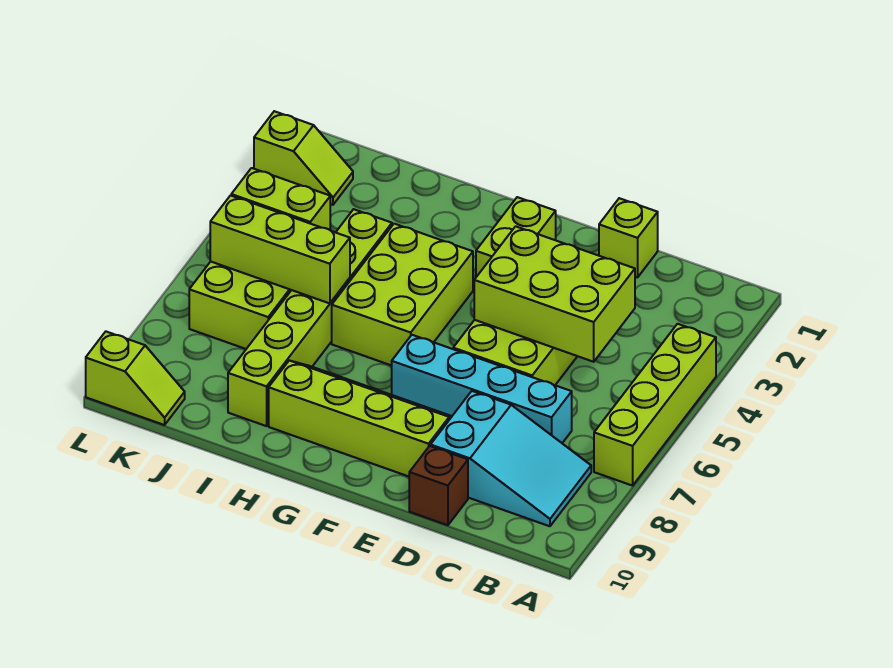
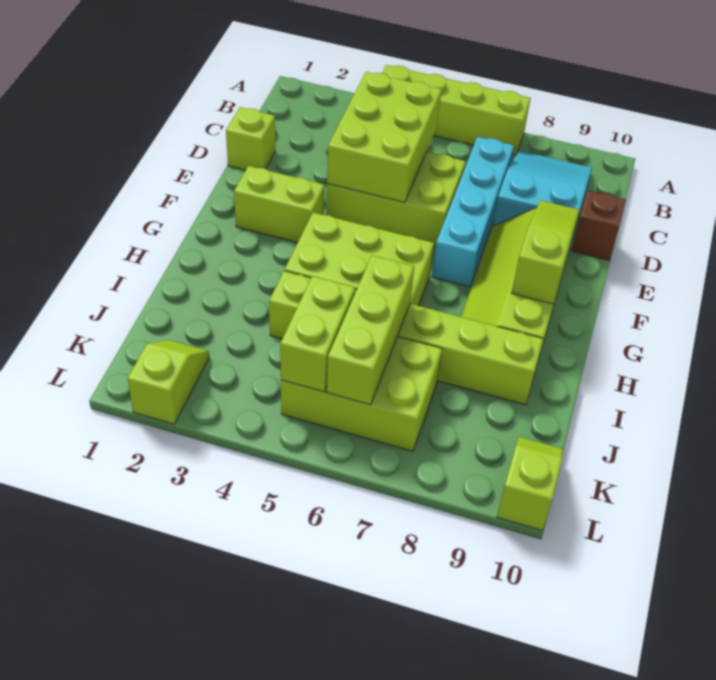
none -> lime slope E9:G9 level 2 top G

